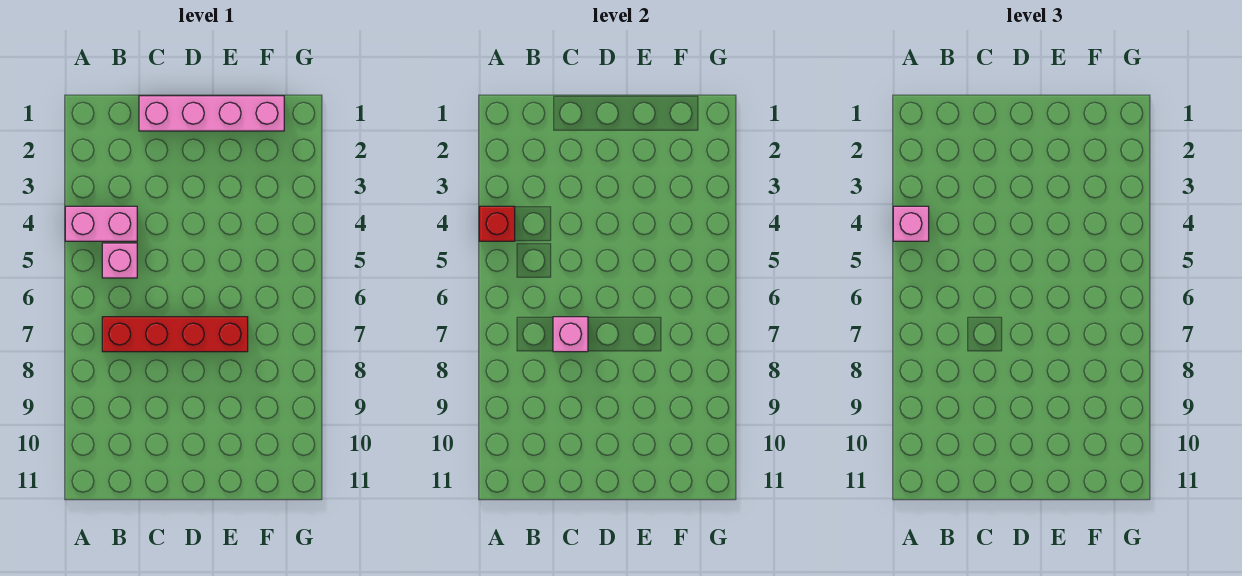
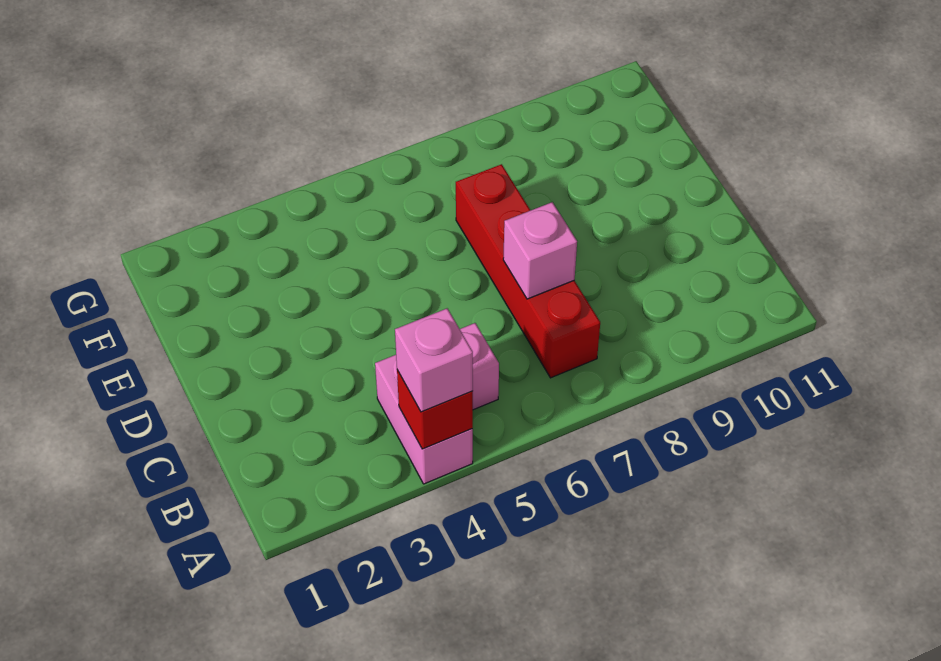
pink brick C1:F1 level 1 -> none

